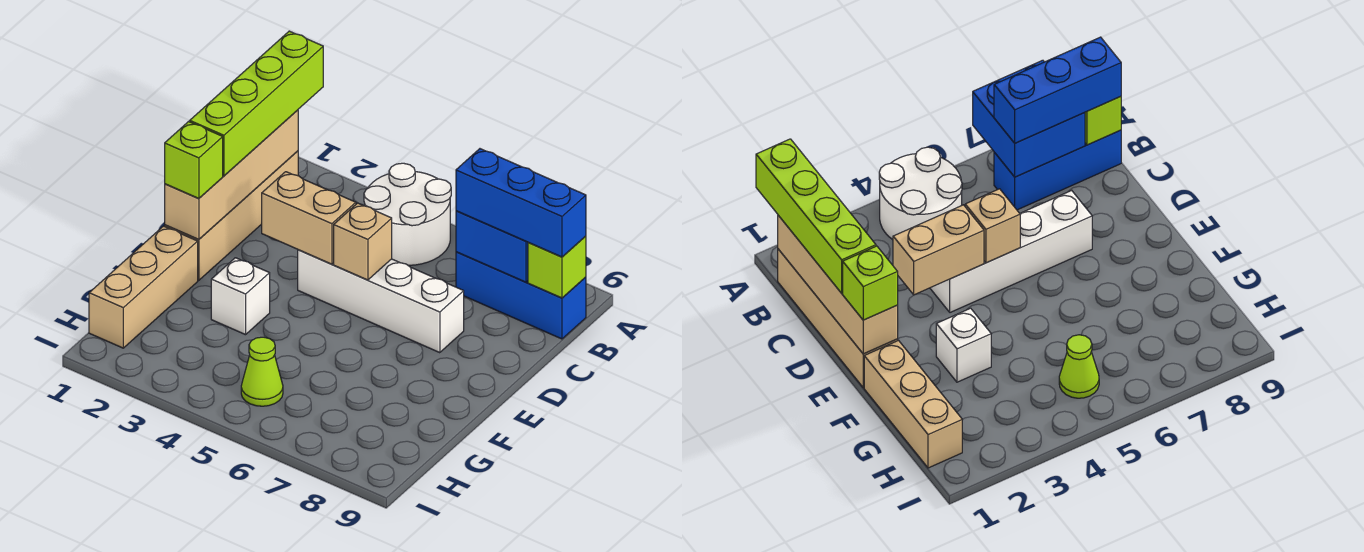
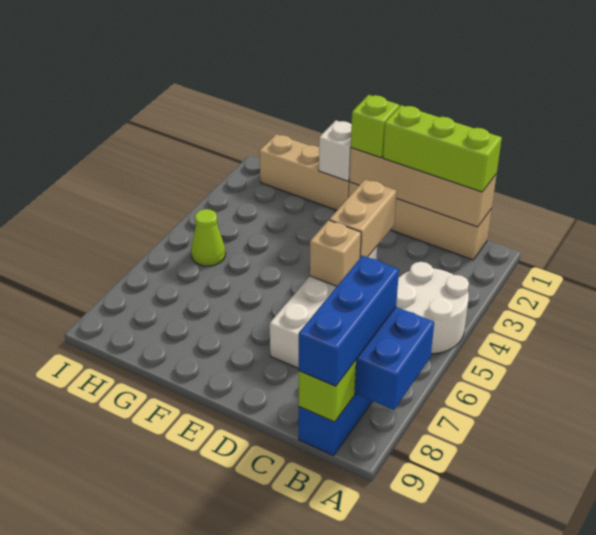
lime brick A1:D1 level 3 -> lime brick B1:D1 level 3
white brick F3 level 1 -> white brick F1 level 2

